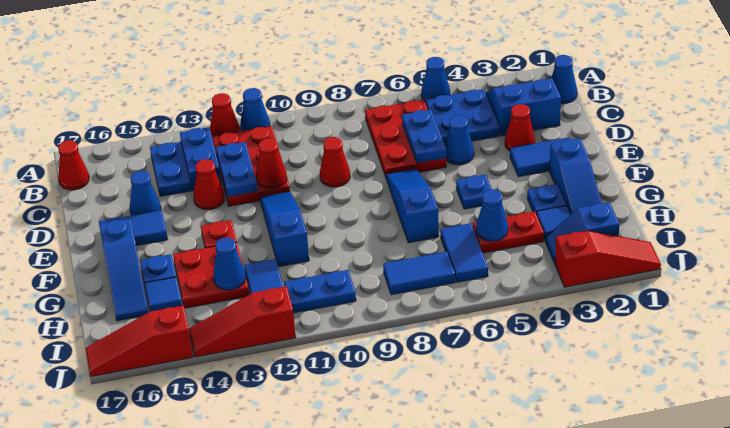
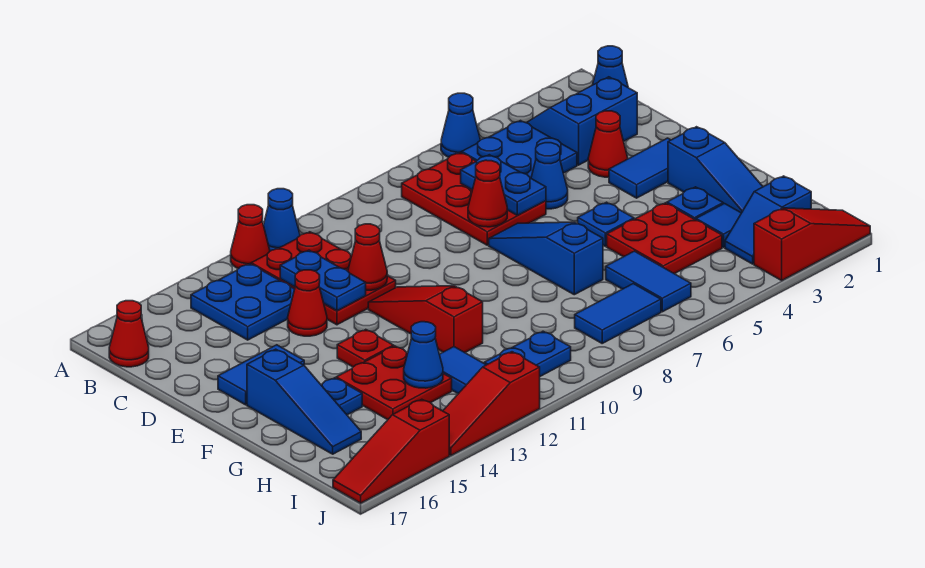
blue plate B13:C13 level 2 -> none
red cone D9 level 1 -> red cone D7 level 2
blue cone D15 level 1 -> none
blue slope E11:G11 level 1 top G -> red slope E11:G11 level 1 top G
red plate H4:H5 level 1 -> red plate G4:H5 level 1
blue cone H5 level 2 -> none
blue tile H15 level 1 -> none

